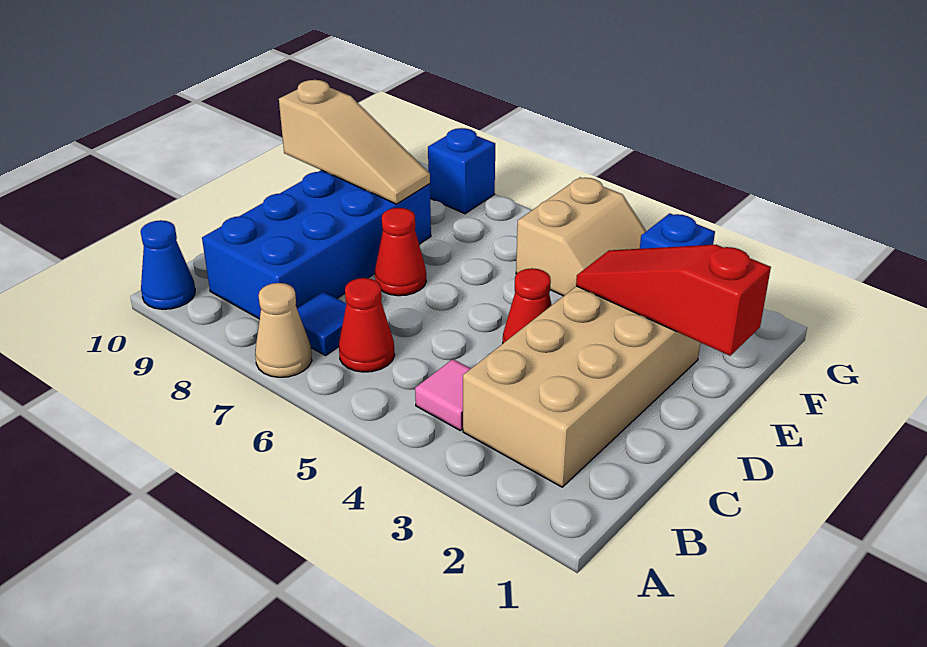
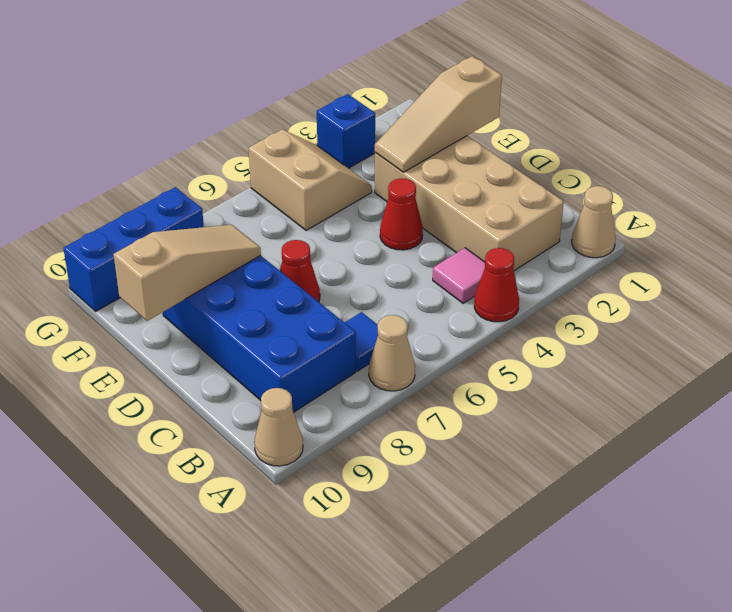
none -> tan cone A1 level 1
blue cone A10 level 1 -> tan cone A10 level 1
red cone B6 level 1 -> red cone A4 level 1
red slope E1:E3 level 2 top 1 -> tan slope E1:E3 level 2 top 1
blue brick G8 level 1 -> blue brick G8:G10 level 1

